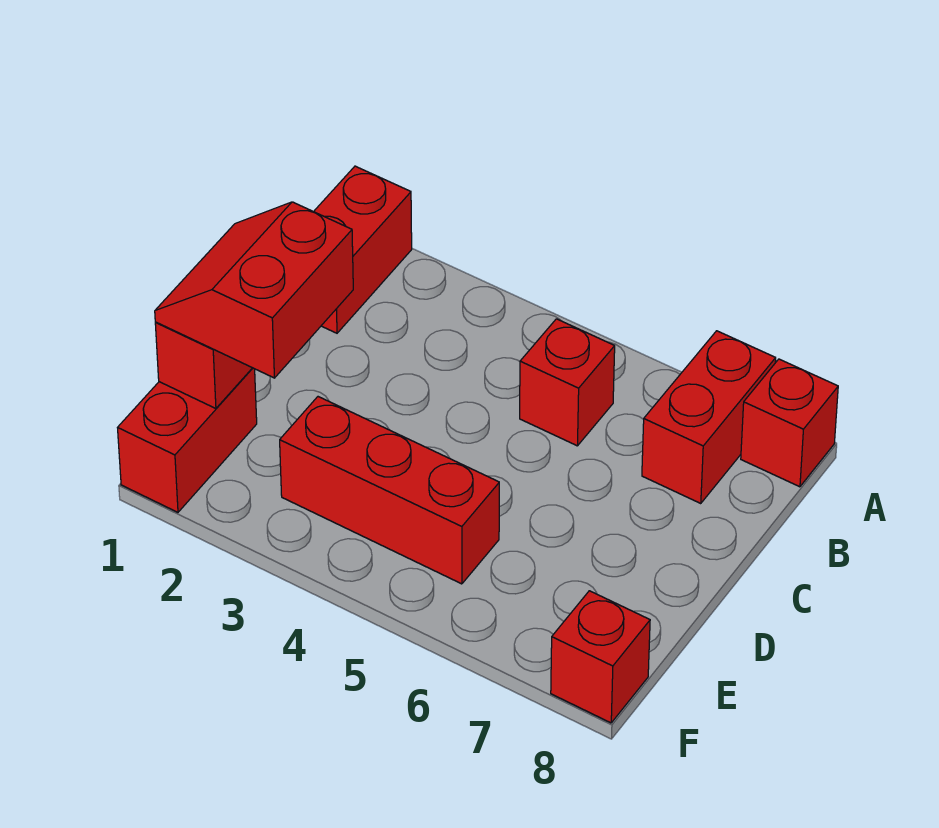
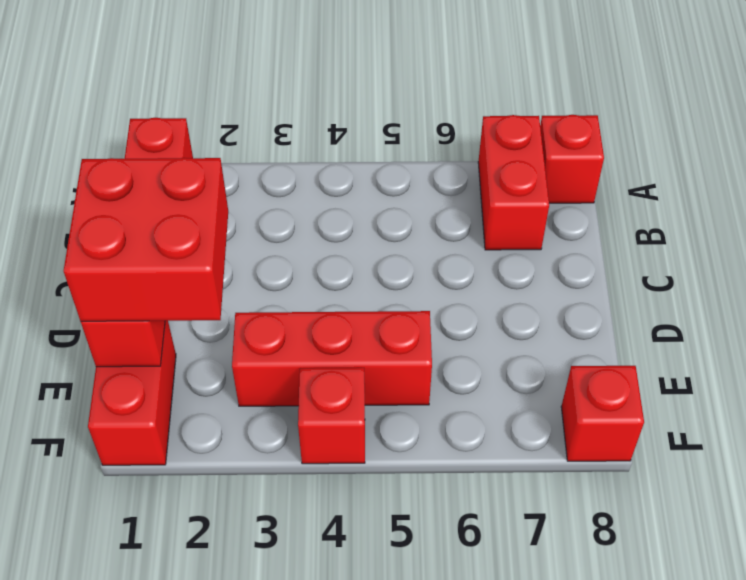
red brick B5 level 1 -> red brick F4 level 1
red slope D1:E2 level 3 top 2 -> red brick D1:E2 level 3

